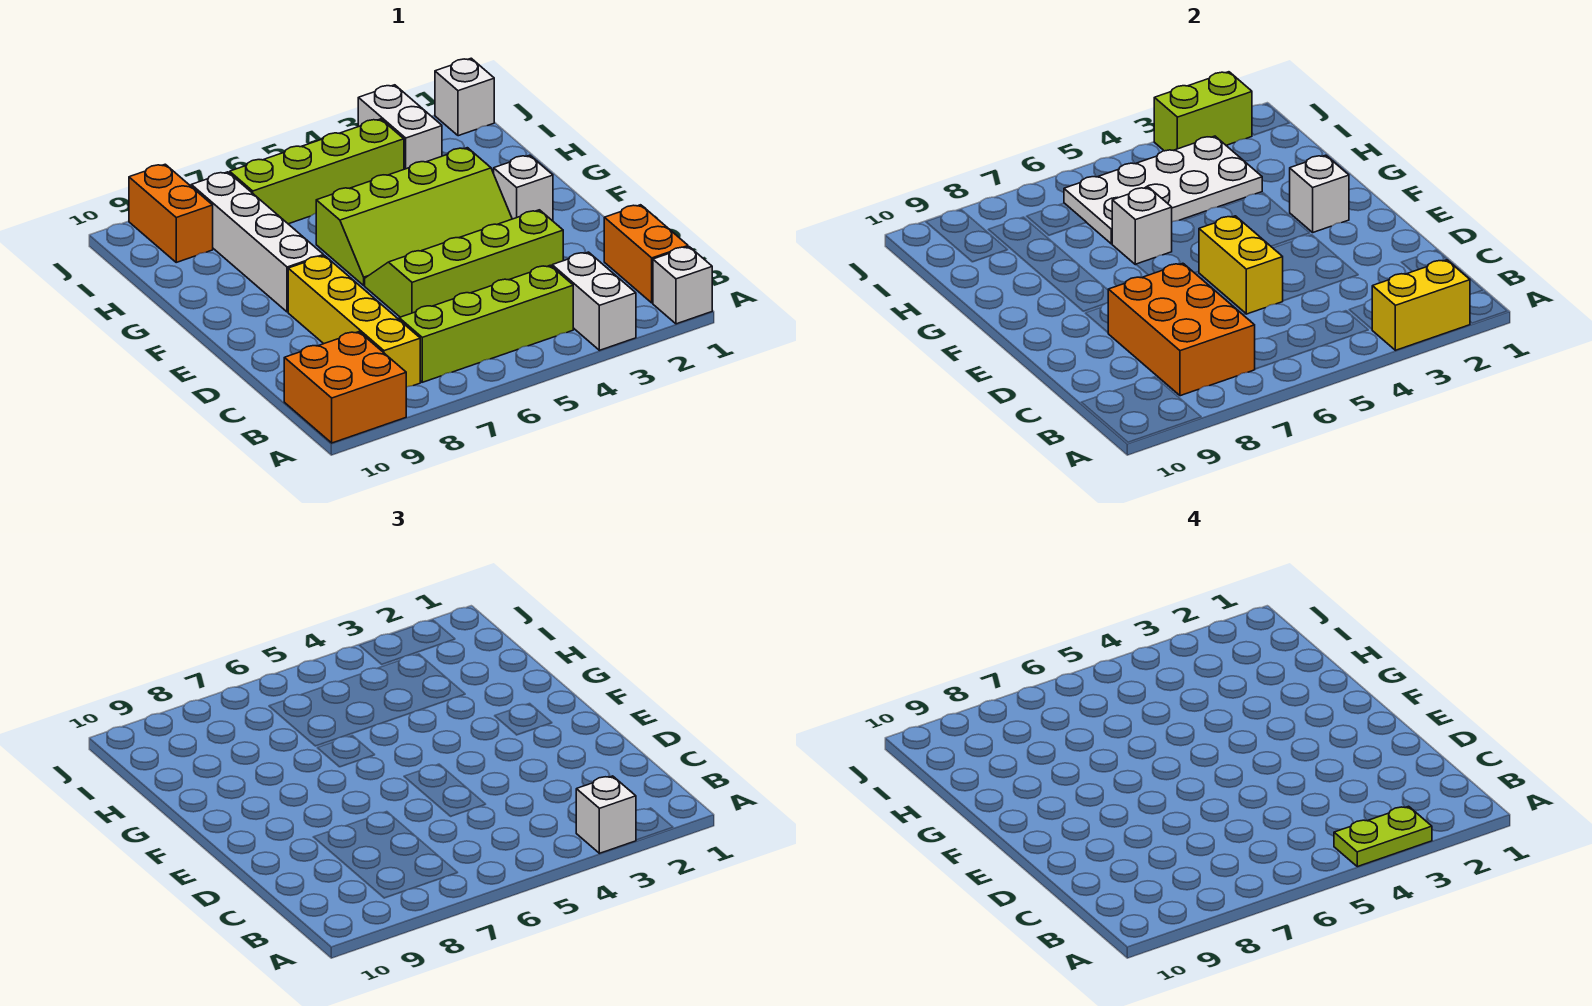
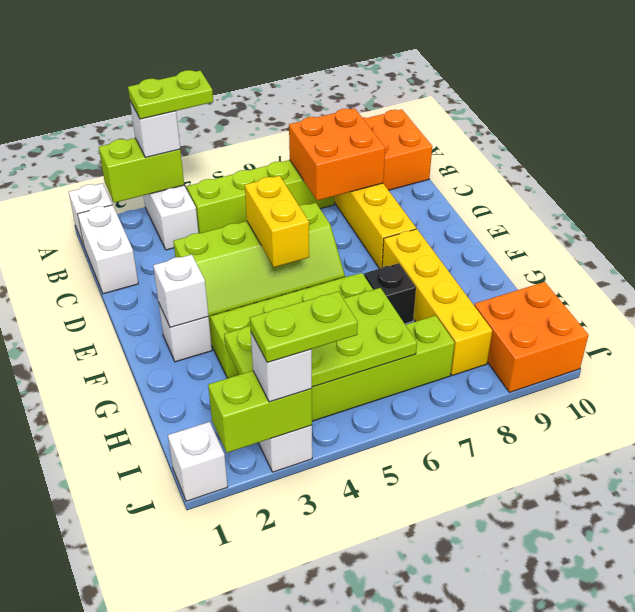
yellow brick A2:A3 level 2 -> lime brick A2:A3 level 2
orange brick B1:C1 level 1 -> white brick B1:C1 level 1
orange brick B7:D8 level 2 -> orange brick B7:C8 level 2
white brick F8:I8 level 1 -> yellow brick F8:I8 level 1
white brick G6 level 2 -> white brick J3 level 3
none -> black brick G7 level 1
white plate H3:I6 level 2 -> lime plate H3:I6 level 2
orange brick I9:J9 level 1 -> orange brick I9:J10 level 1
none -> lime plate J3:J4 level 4

